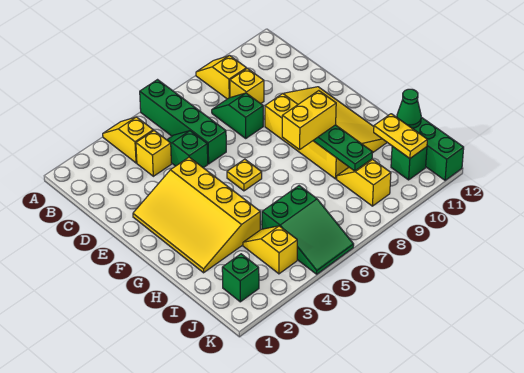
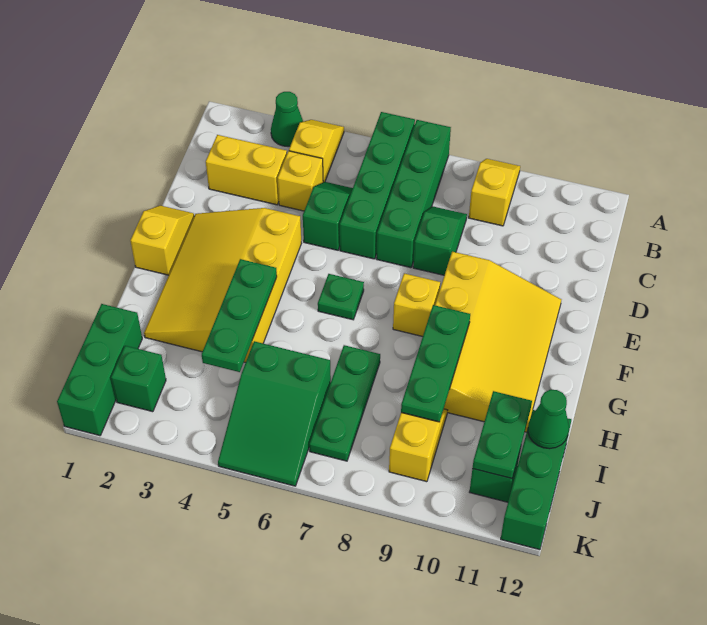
none -> green cone A3 level 1
none -> green brick A7:D7 level 1
yellow brick C9 level 1 -> yellow brick F8 level 1
yellow plate F6 level 1 -> green plate F6 level 1
none -> green plate G4:I4 level 2
yellow brick G8:G9 level 3 -> yellow brick C2:C3 level 1
none -> green plate H7:J7 level 1
none -> green brick I1:K1 level 1
yellow slope I4:J4 level 1 top J -> yellow slope E1:F1 level 1 top F
yellow plate I11:J11 level 2 -> green plate I11:J11 level 2

